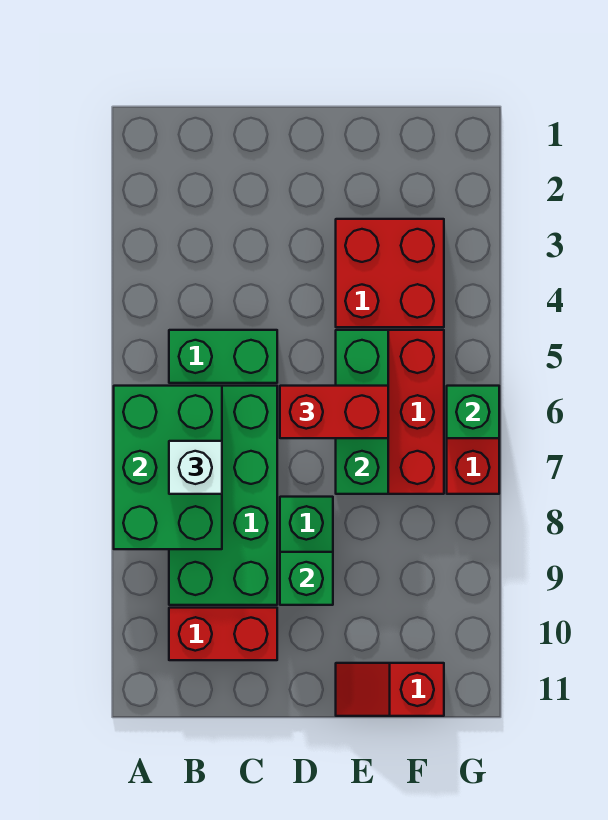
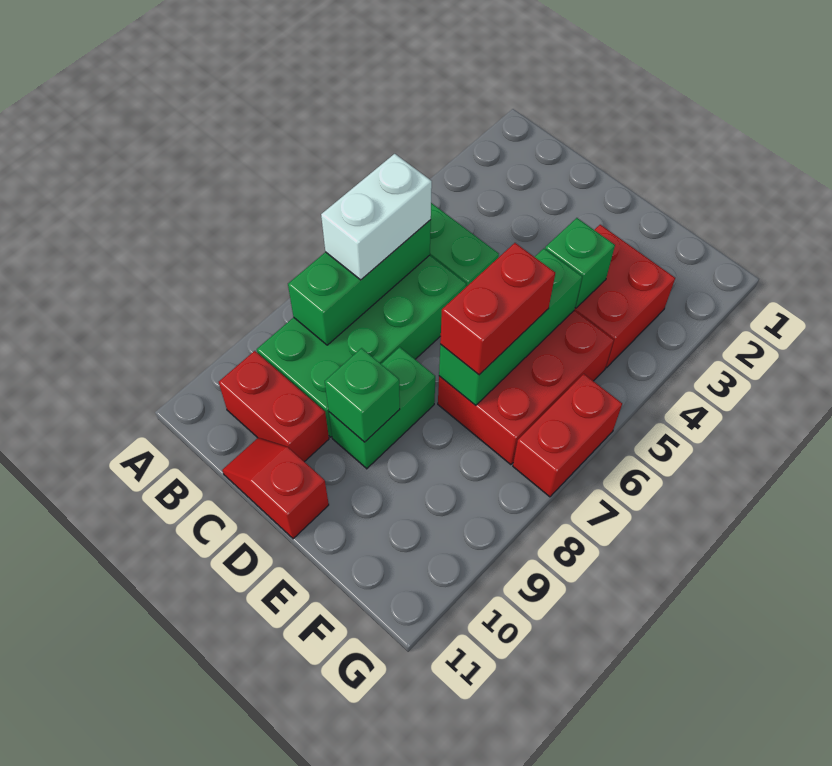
green brick A6:B8 level 2 -> green brick B6:B8 level 2
white brick B7 level 3 -> white brick B6:B7 level 3
red brick D6:E6 level 3 -> red brick E6:E7 level 3
red slope E11:F11 level 1 top F -> red slope C11:D11 level 1 top D
green brick G6 level 2 -> green brick E4 level 2

